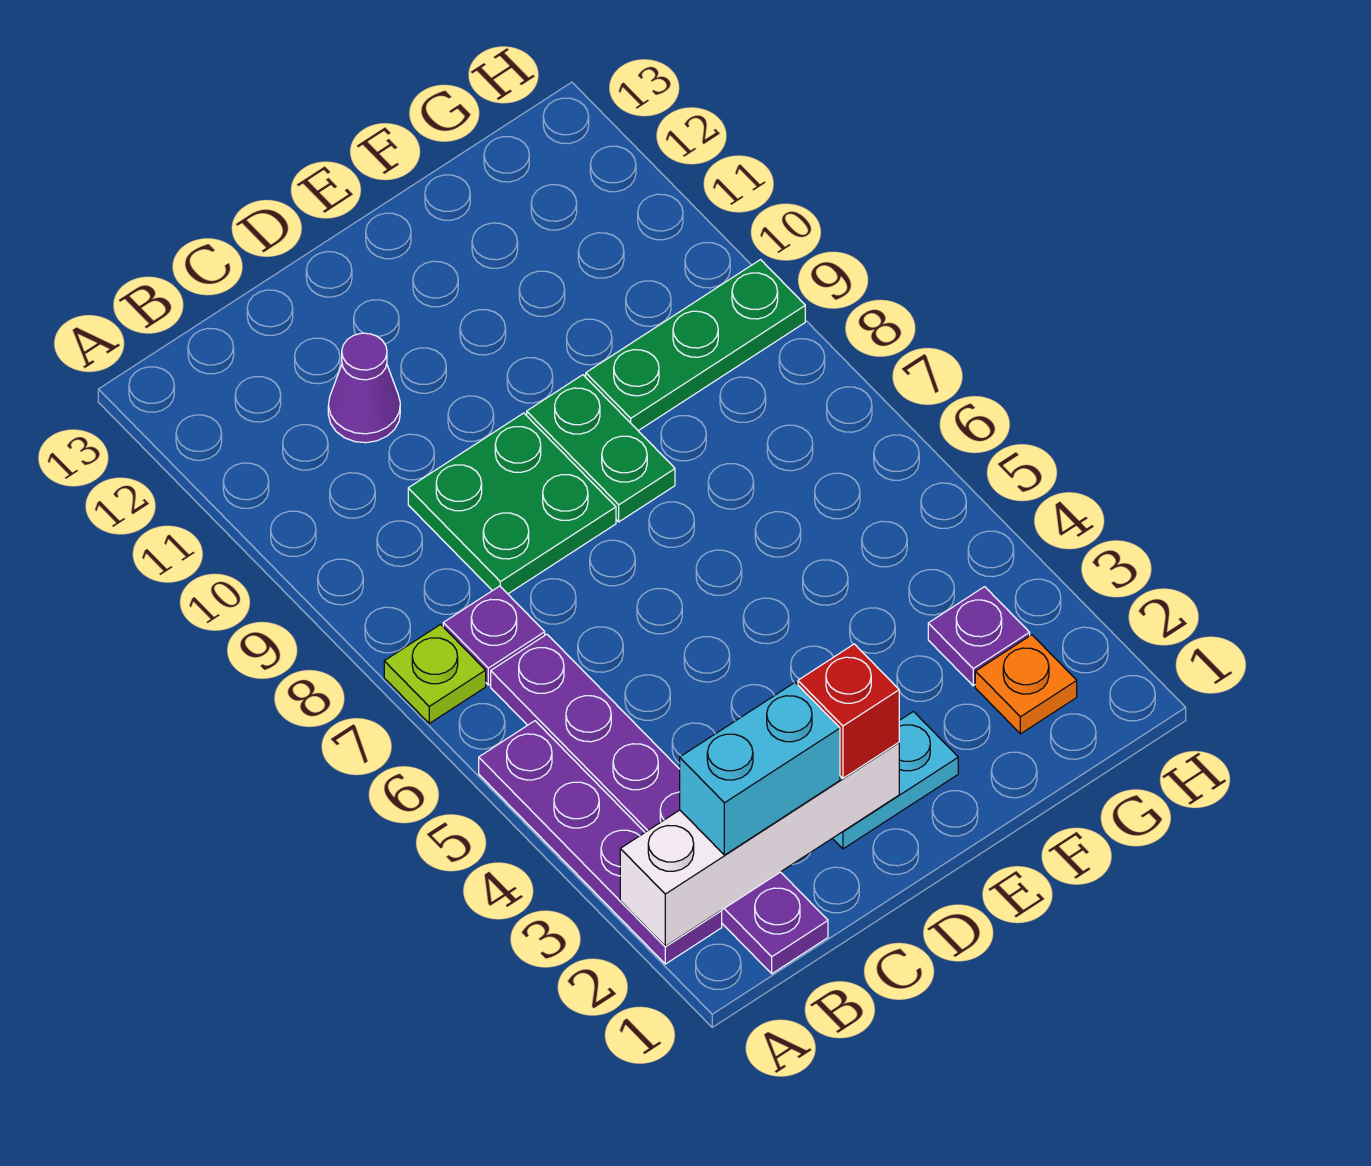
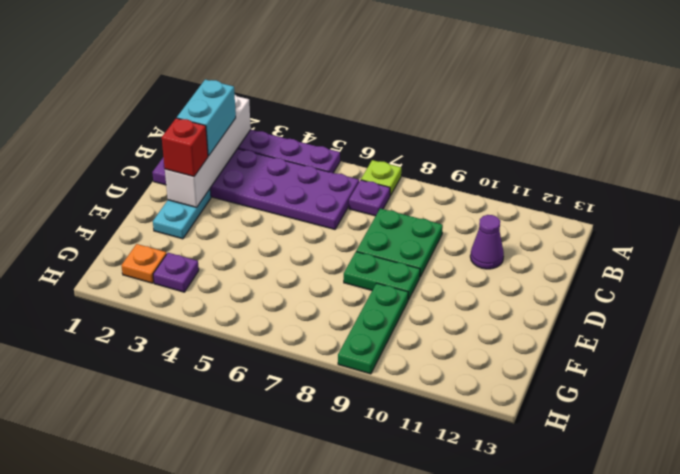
purple plate B1:B6 level 1 -> purple plate B1:C6 level 1

